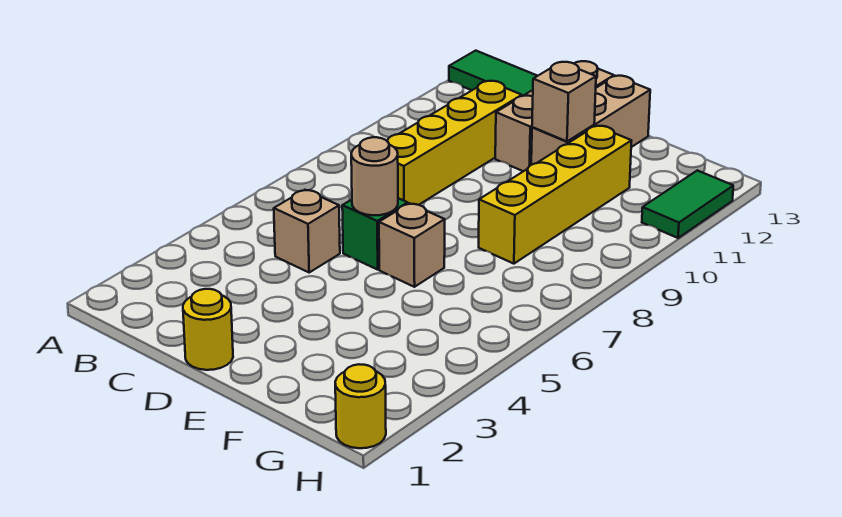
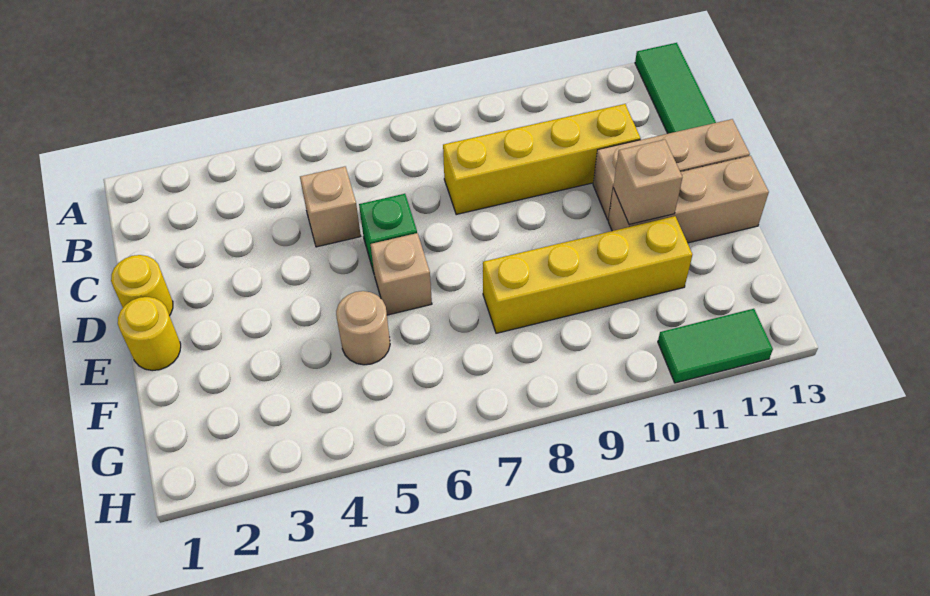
tan round brick D6 level 2 -> tan round brick F5 level 1
yellow round brick H1 level 1 -> yellow round brick E1 level 1

